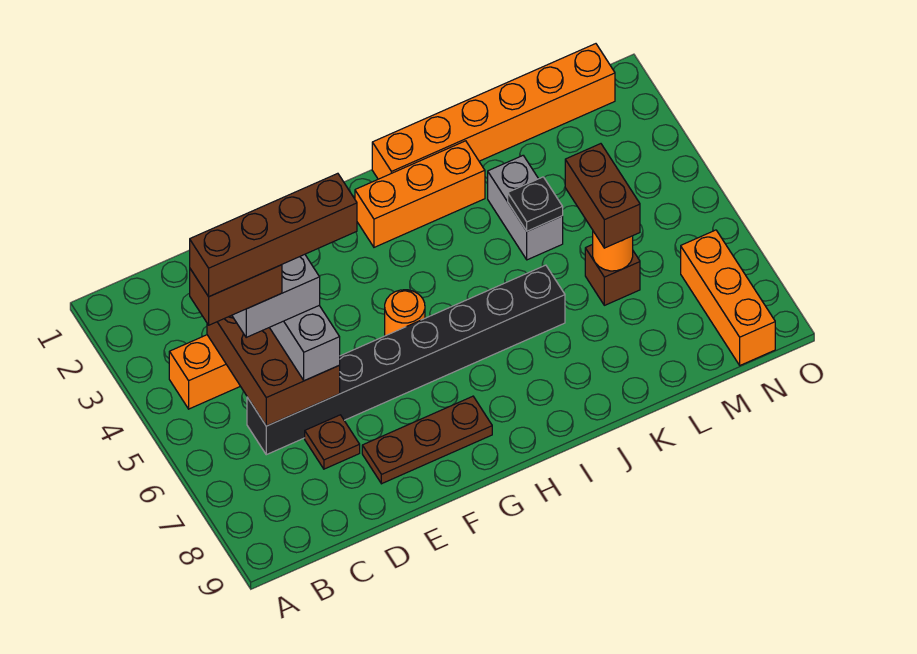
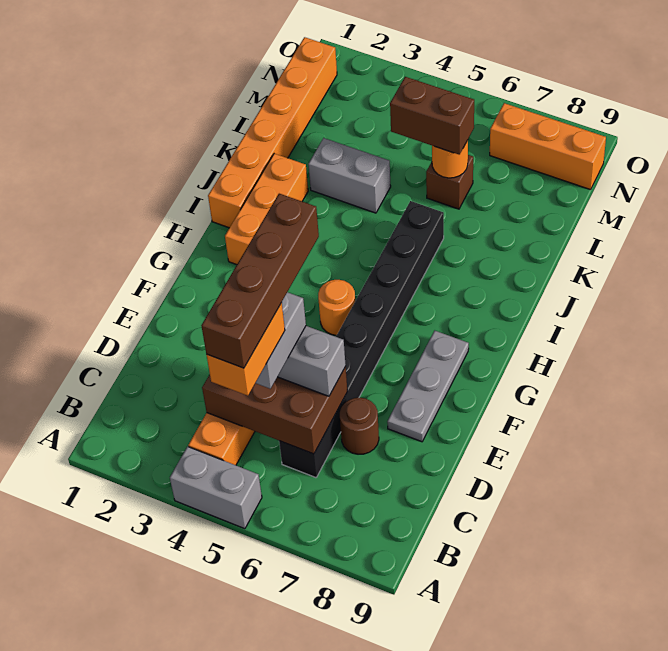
none -> grey brick A4:A5 level 1
brown brick B5:C5 level 5 -> orange brick B5:C5 level 5
brown plate D7 level 1 -> brown round brick D7 level 1
brown plate E8:G8 level 1 -> grey plate E8:G8 level 1
black plate K4 level 2 -> none

